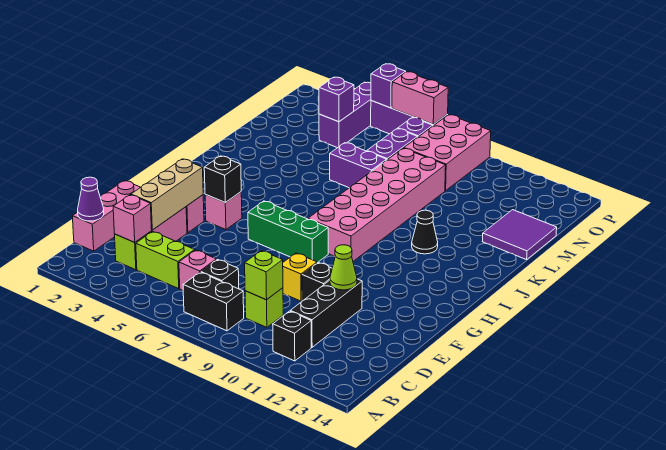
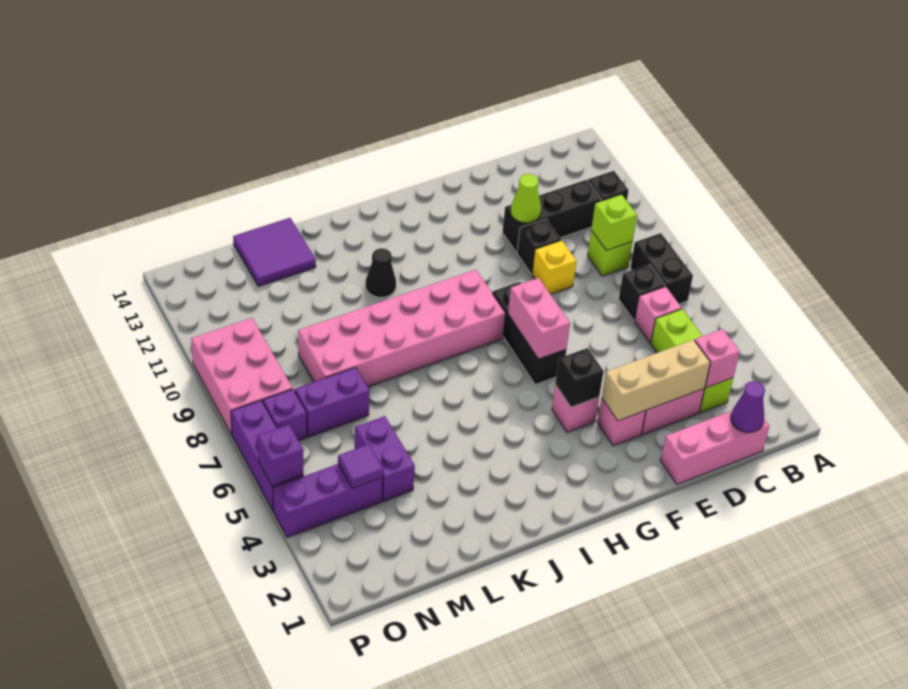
green brick G6:G8 level 1 -> black brick G6:G8 level 1
purple brick L6:L7 level 1 -> purple brick M4:M5 level 1
purple brick N4 level 2 -> purple tile N4 level 2
pink brick N8:P9 level 1 -> pink brick O8:P10 level 1
pink brick P6:P7 level 2 -> pink brick G6:G7 level 2

